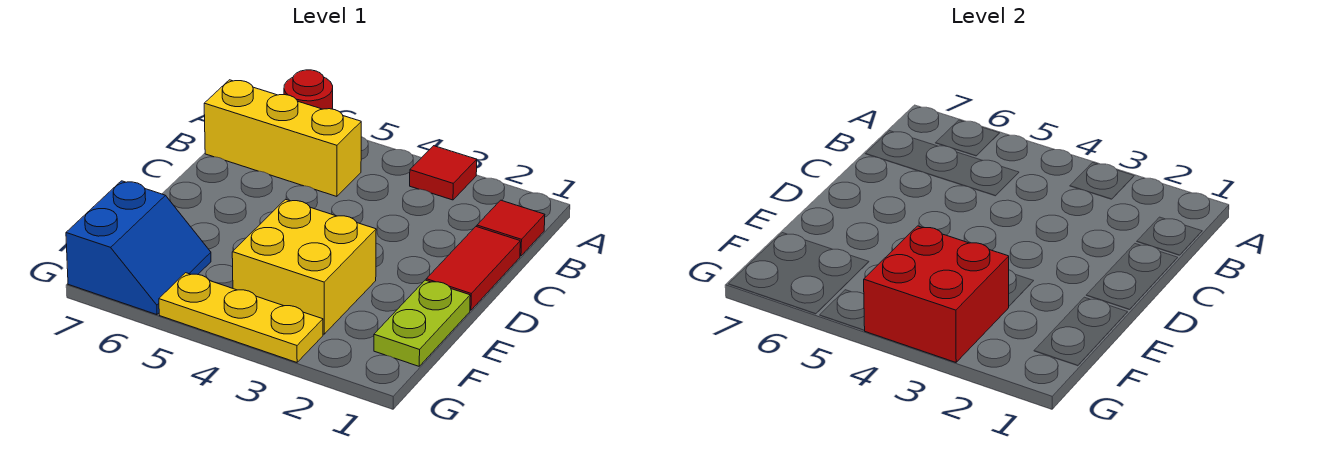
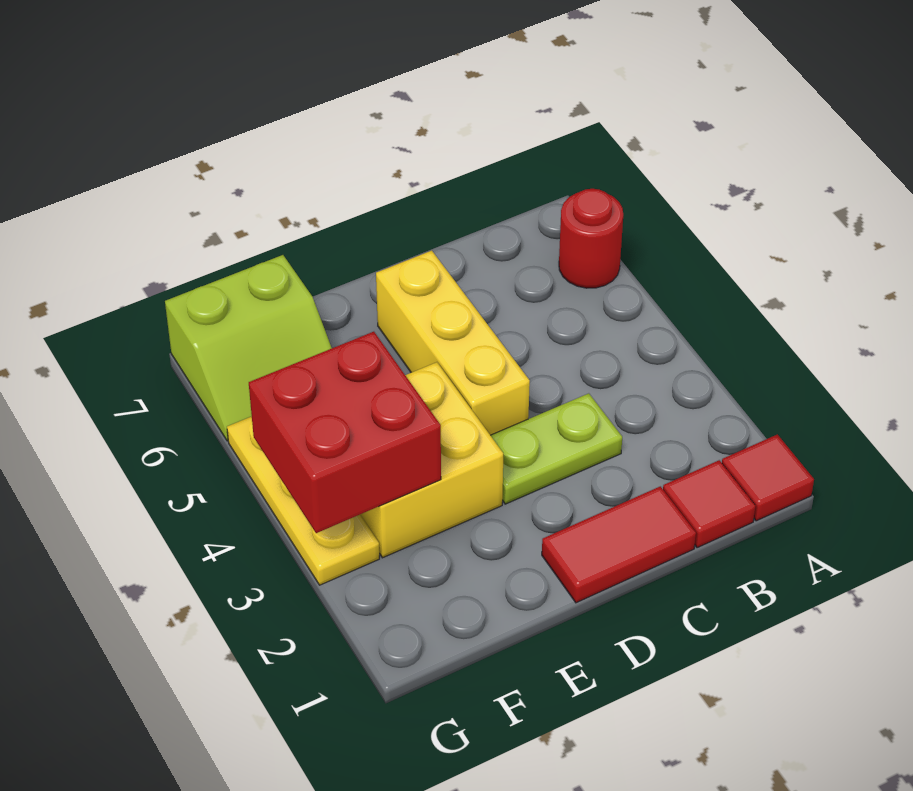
red tile A3 level 1 -> red tile A1 level 1
yellow brick B5:B7 level 1 -> yellow brick D4:D6 level 1
lime plate E1:F1 level 1 -> lime plate C3:D3 level 1
blue slope F6:G7 level 1 top 7 -> lime slope F6:G7 level 1 top 7

